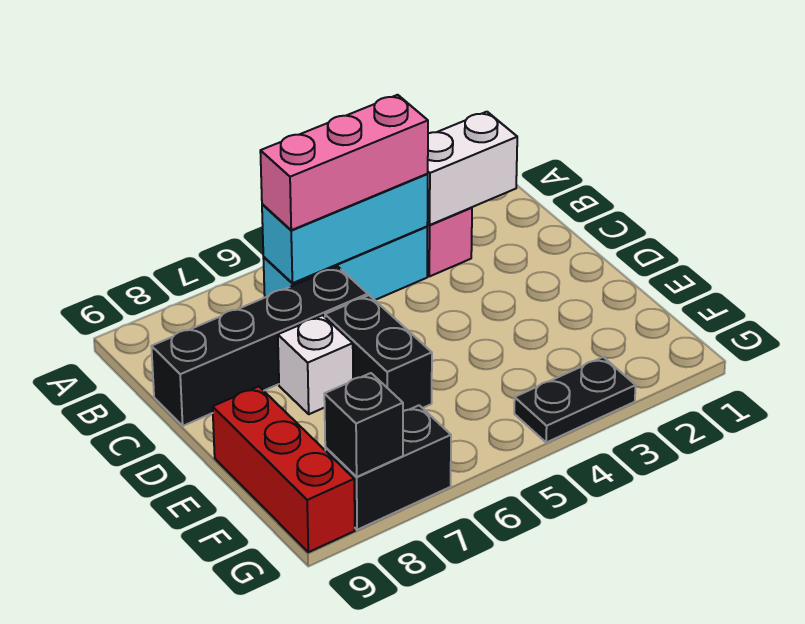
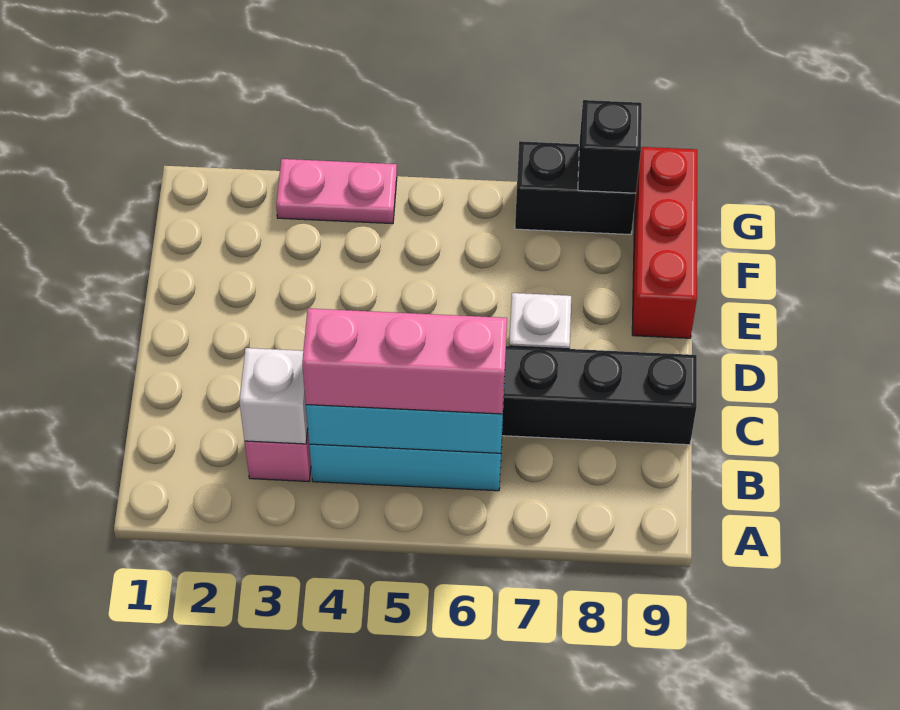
white brick B2:B3 level 2 -> white brick B3 level 2
black brick D6:E6 level 1 -> none
black plate G3:G4 level 1 -> pink plate G3:G4 level 1

